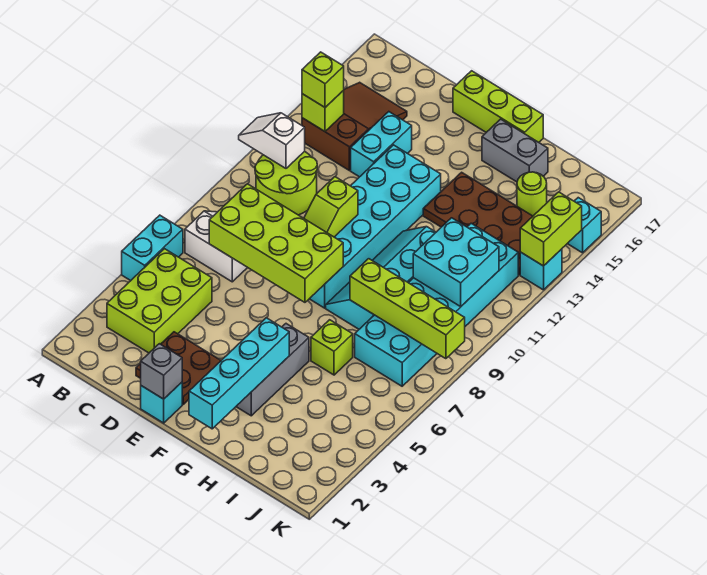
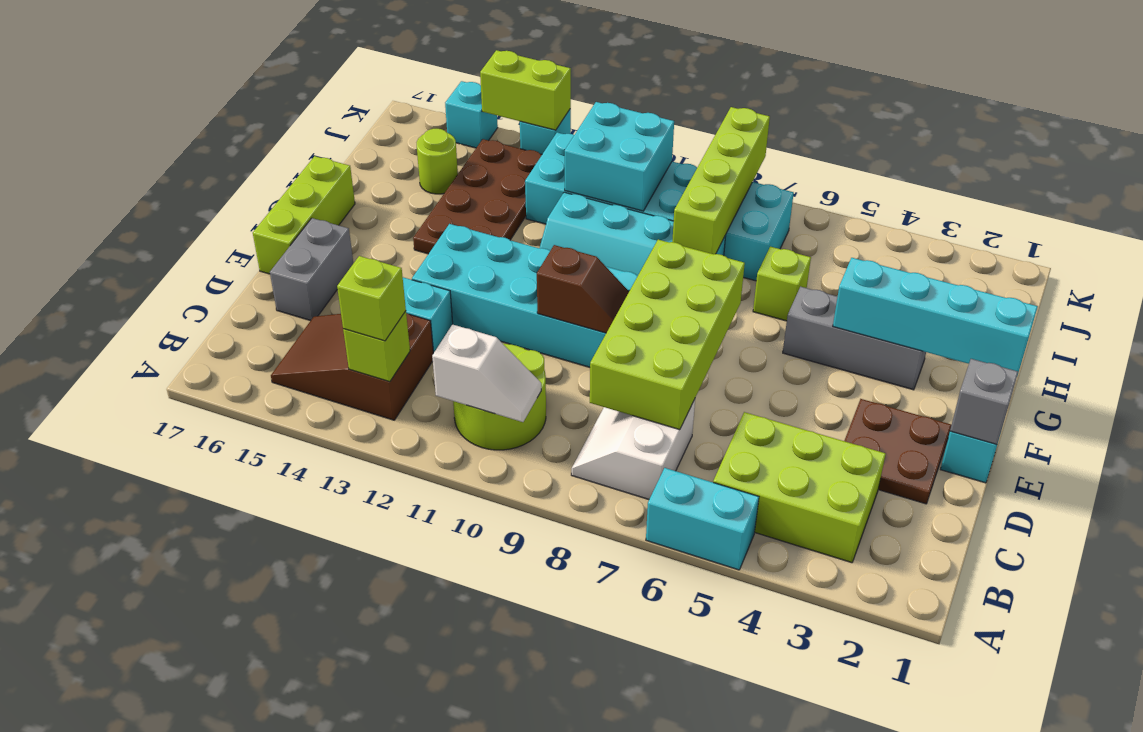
white slope A11:B11 level 2 top B -> white slope B10:B11 level 2 top 11
lime slope E9:E10 level 2 top 10 -> brown slope E9:E10 level 2 top 10
grey brick G16:H16 level 1 -> grey brick D16:E16 level 1

